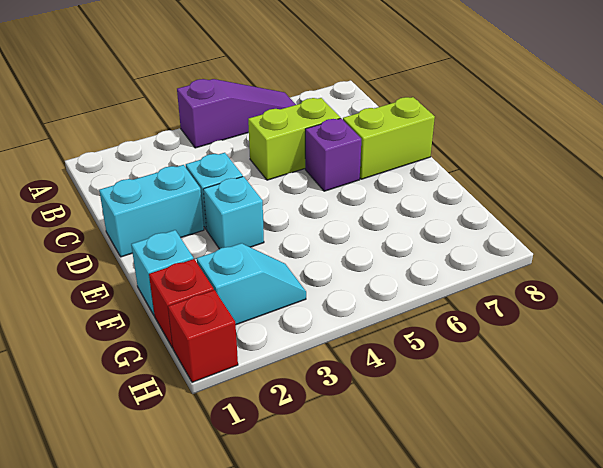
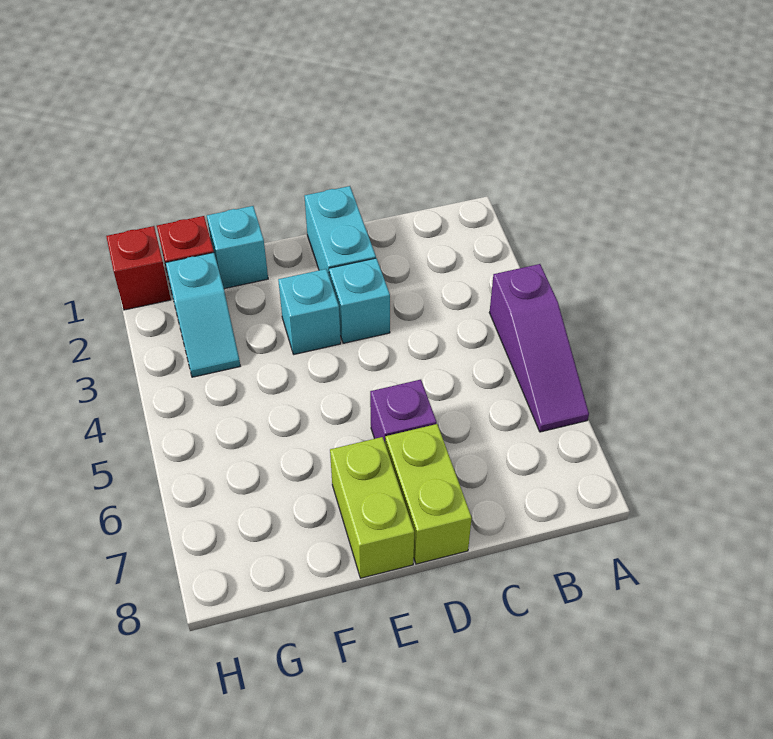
lime brick C5:C6 level 1 -> lime brick E7:E8 level 1

